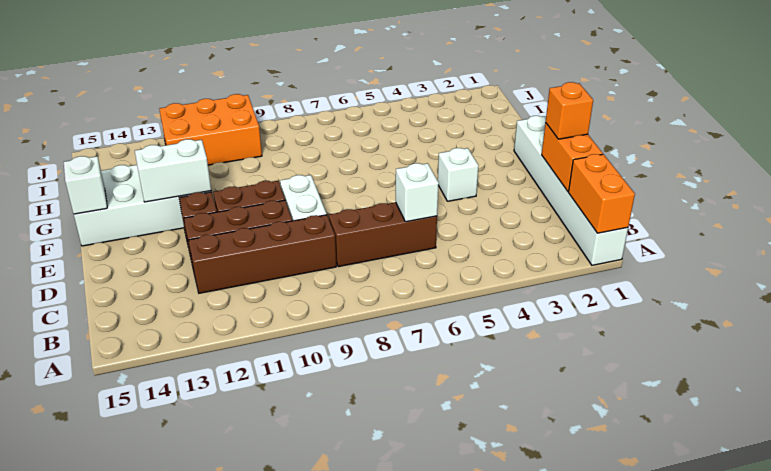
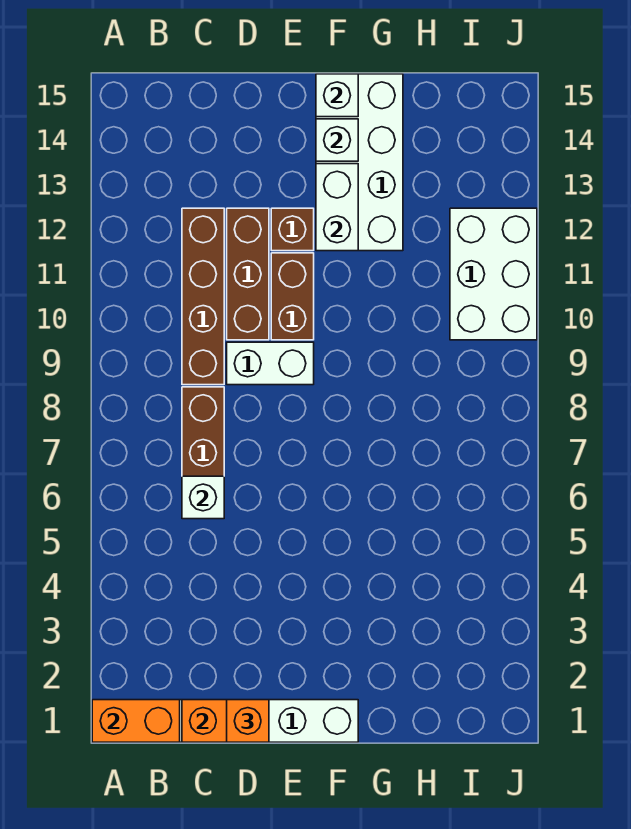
white brick E4 level 1 -> white brick F14 level 2
orange brick I10:J12 level 1 -> white brick I10:J12 level 1

